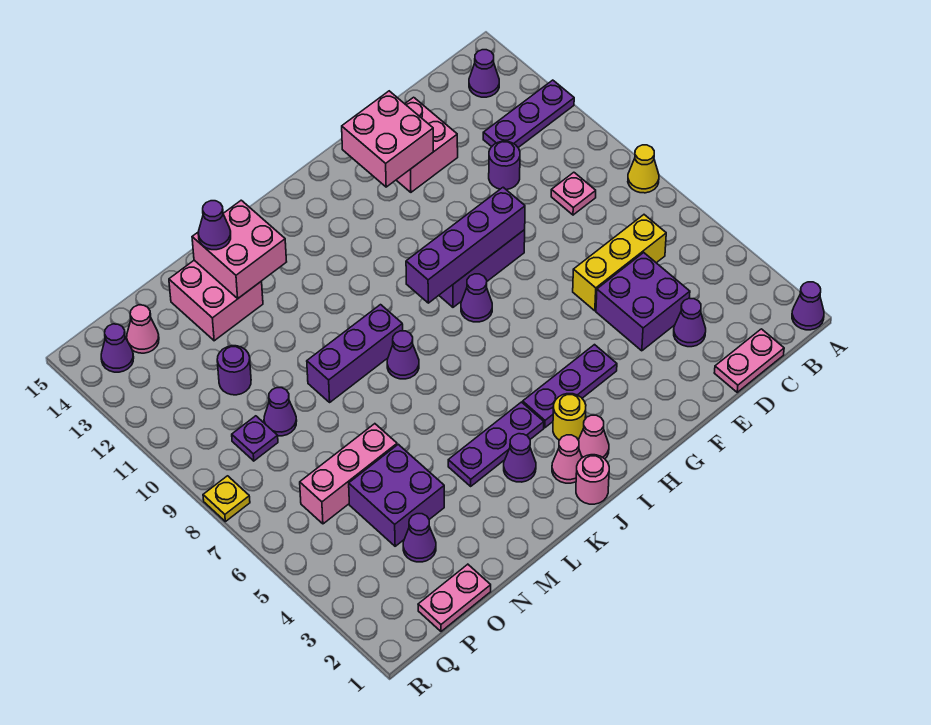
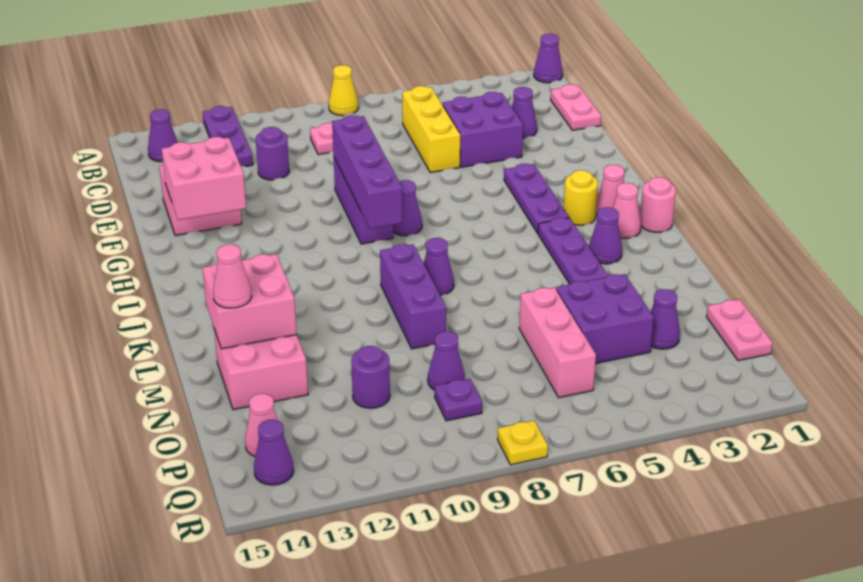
purple cone M14 level 3 -> pink cone M14 level 3

